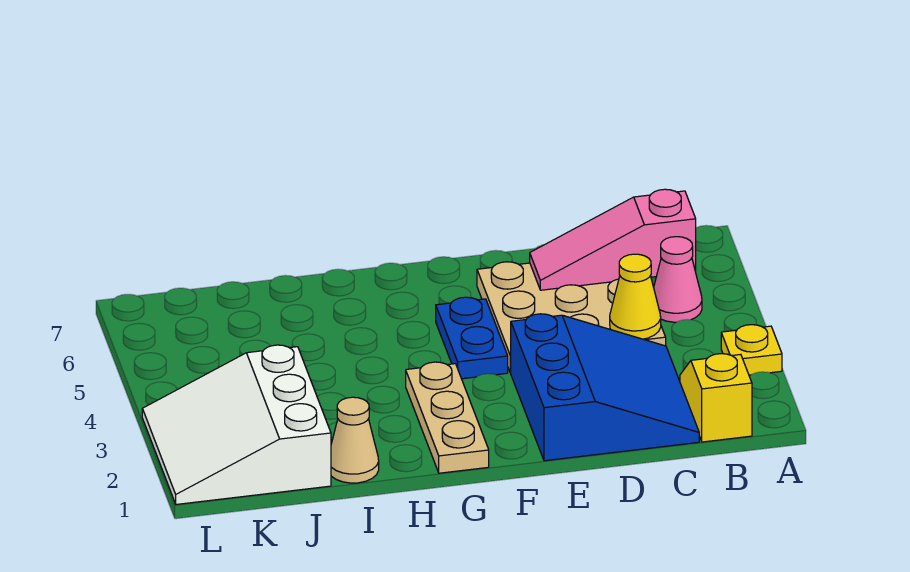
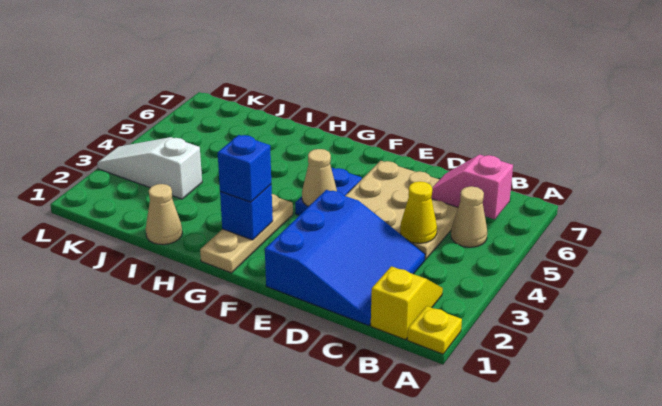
yellow plate A3 level 1 -> yellow plate A1 level 1
pink cone B5 level 1 -> tan cone B5 level 1
pink slope B6:D6 level 2 top B -> pink slope B6:C6 level 2 top B
none -> tan cone F4 level 2
none -> blue brick G2 level 2
none -> blue brick G2 level 3
white slope J1:L3 level 1 top J -> white slope J3:L3 level 1 top J

